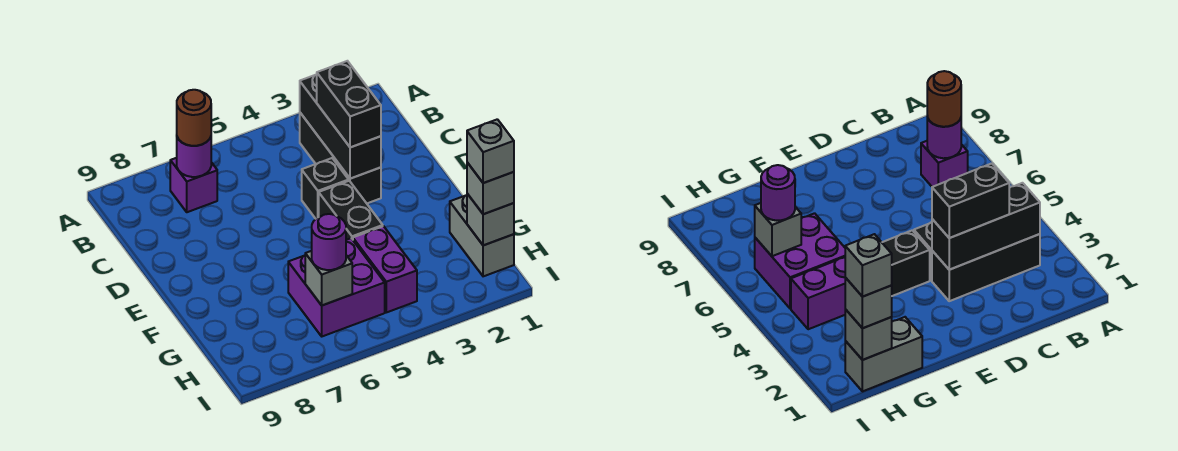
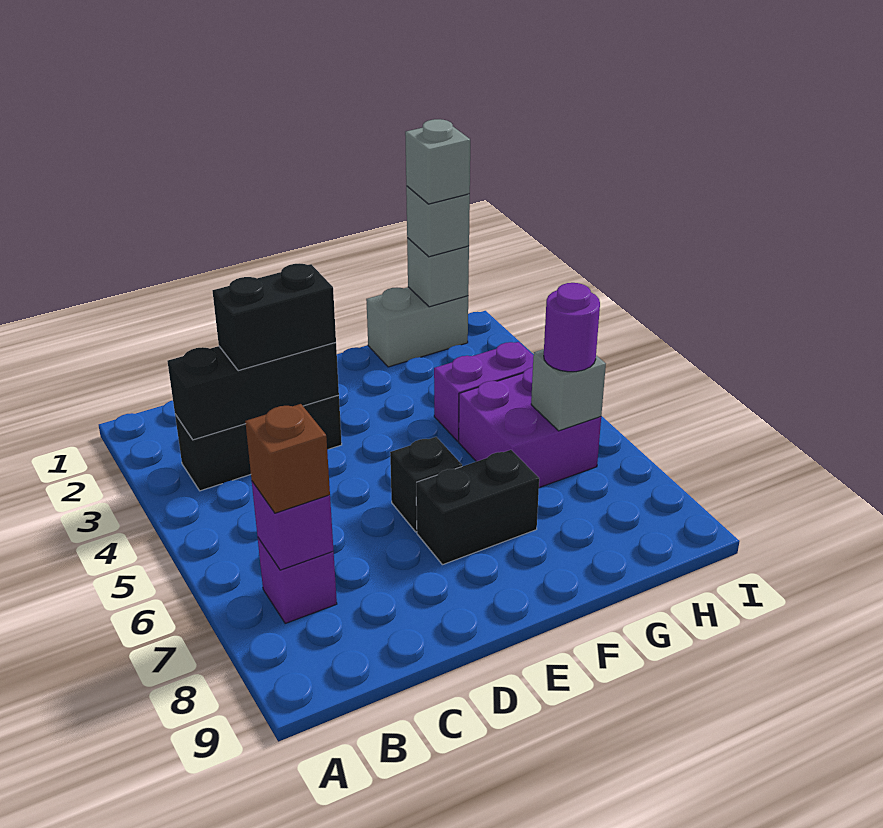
purple round brick B7 level 2 -> purple brick B7 level 2
brown round brick B7 level 3 -> brown brick B7 level 3
black brick D4 level 1 -> black brick E6 level 1
black brick E4:F4 level 1 -> black brick E7:F7 level 1

